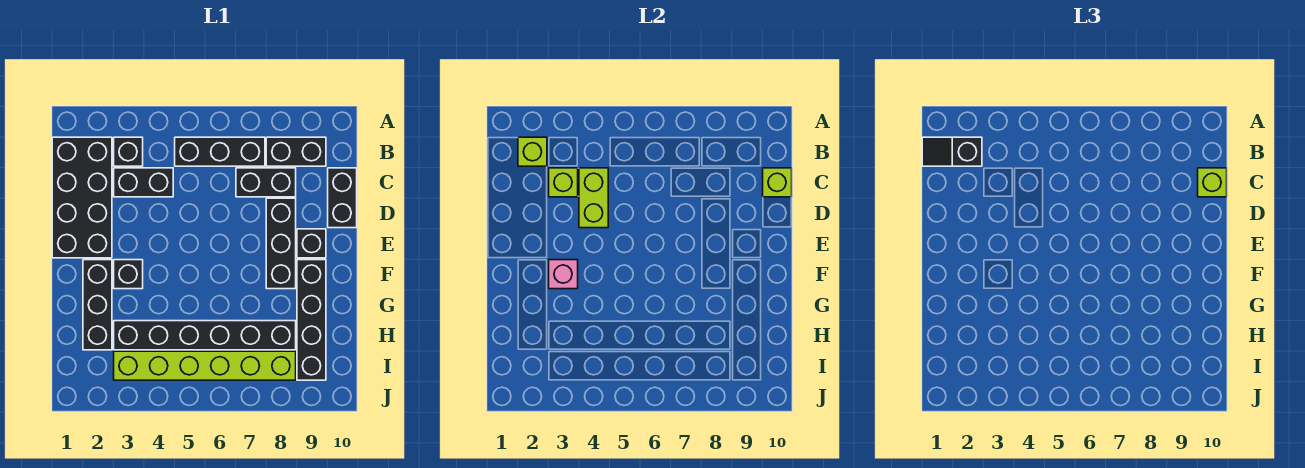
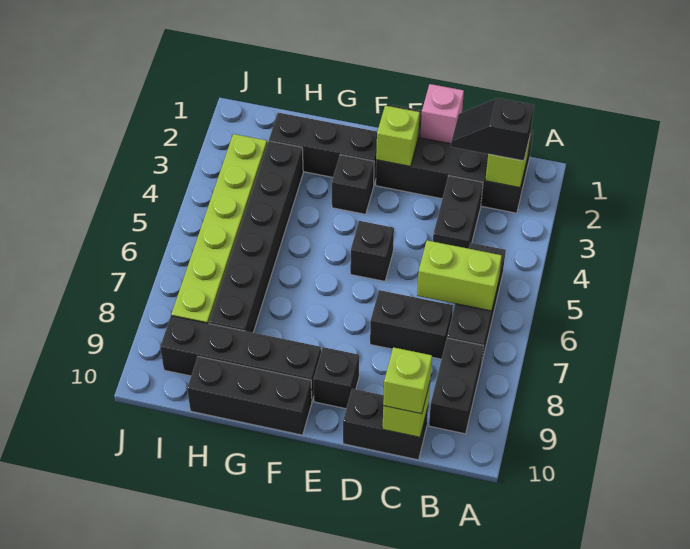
black slope B1:B2 level 3 top 2 -> black slope B2:C2 level 3 top B
black brick B3 level 1 -> black brick E5 level 1
lime brick C3 level 2 -> lime brick E2 level 2
lime brick C4:D4 level 2 -> lime brick B6:C6 level 2
black brick C7:C8 level 1 -> black brick C7:D7 level 1
black brick D8:F8 level 1 -> black brick F10:H10 level 1
pink brick F3 level 2 -> pink brick D1 level 2

